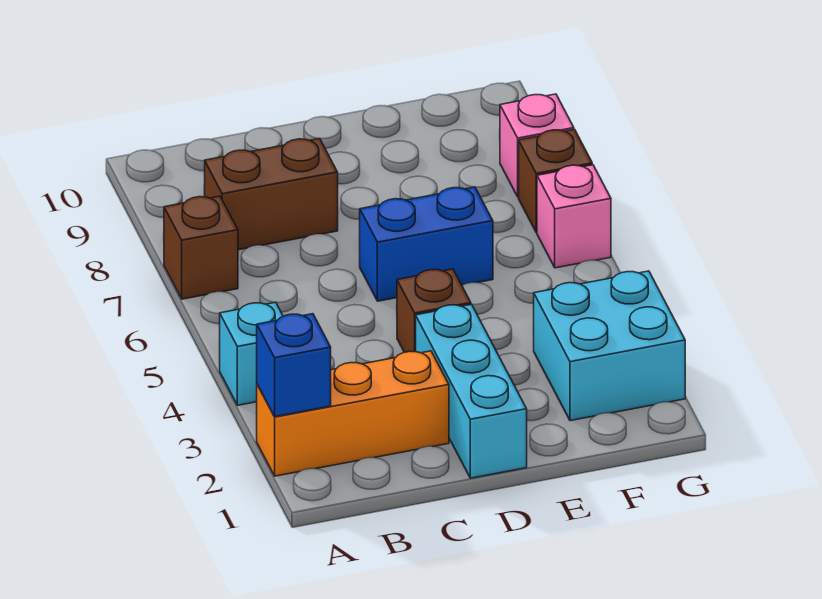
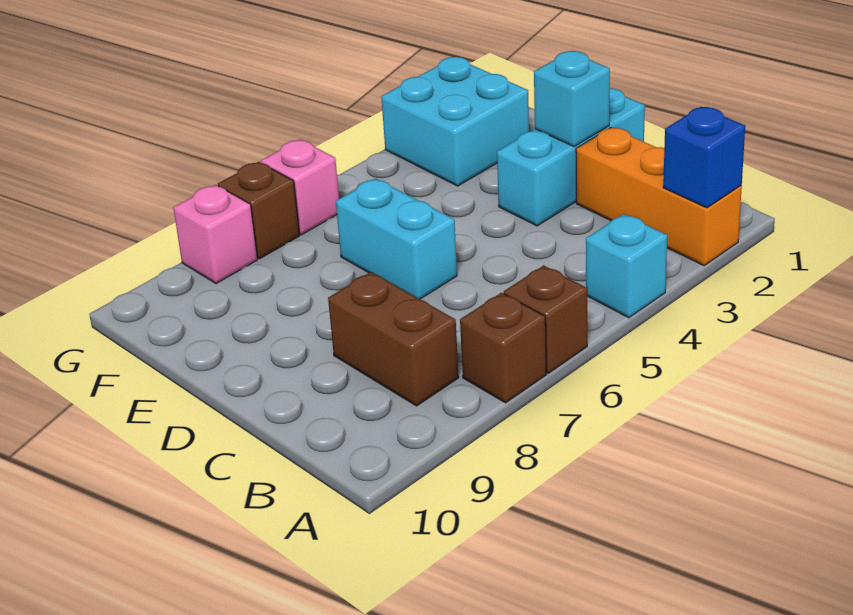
none -> cyan brick D2 level 2
brown brick D4 level 1 -> brown brick A6 level 1
blue brick D6:E6 level 1 -> cyan brick D6:E6 level 1

